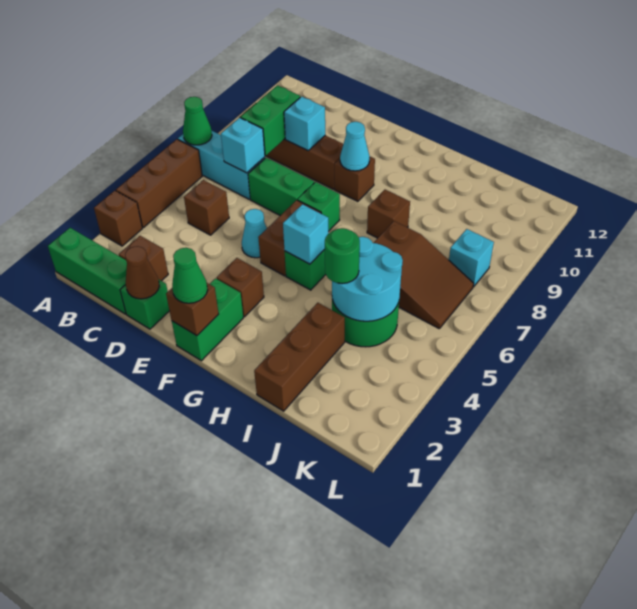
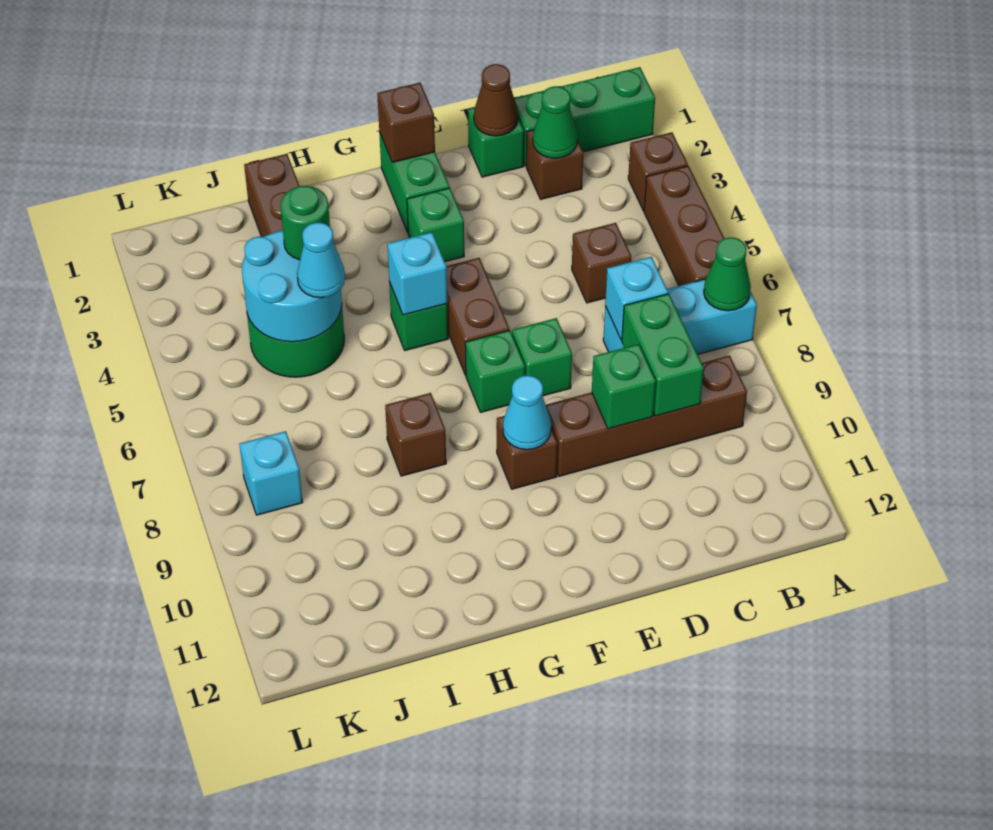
green brick D7:E7 level 1 -> green brick E7 level 1
cyan brick D9 level 2 -> green brick D9 level 2
cyan cone E5 level 1 -> cyan cone I5 level 3
green cone F1 level 3 -> green cone C2 level 2
brown brick F3 level 1 -> green brick F3 level 1
brown slope I6:K7 level 1 top I -> none

